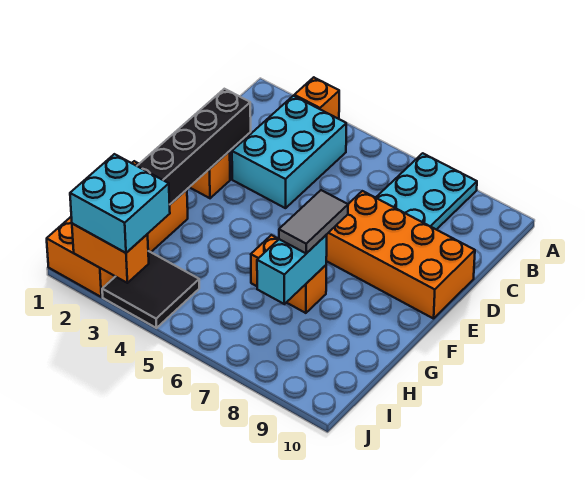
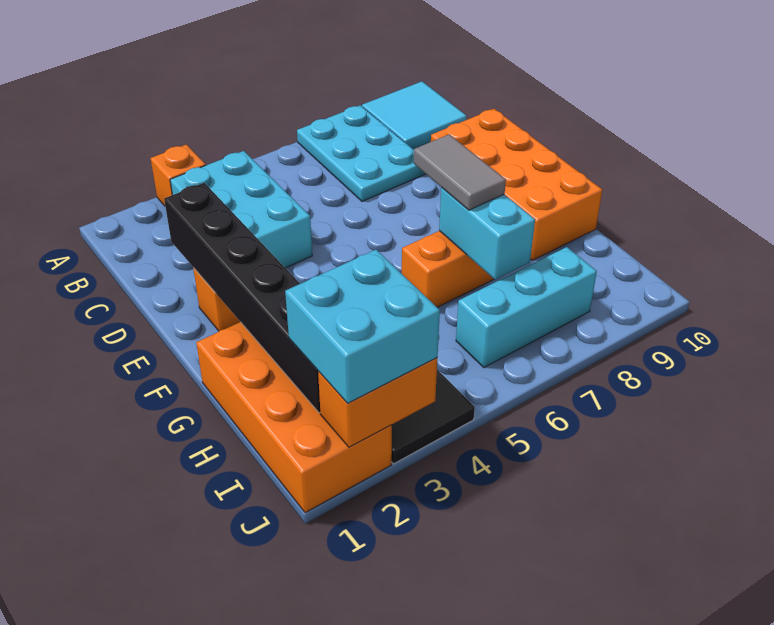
none -> cyan tile A9:B10 level 1
orange brick D7:E10 level 1 -> orange brick D9:G10 level 1
none -> cyan brick I6:I8 level 1

